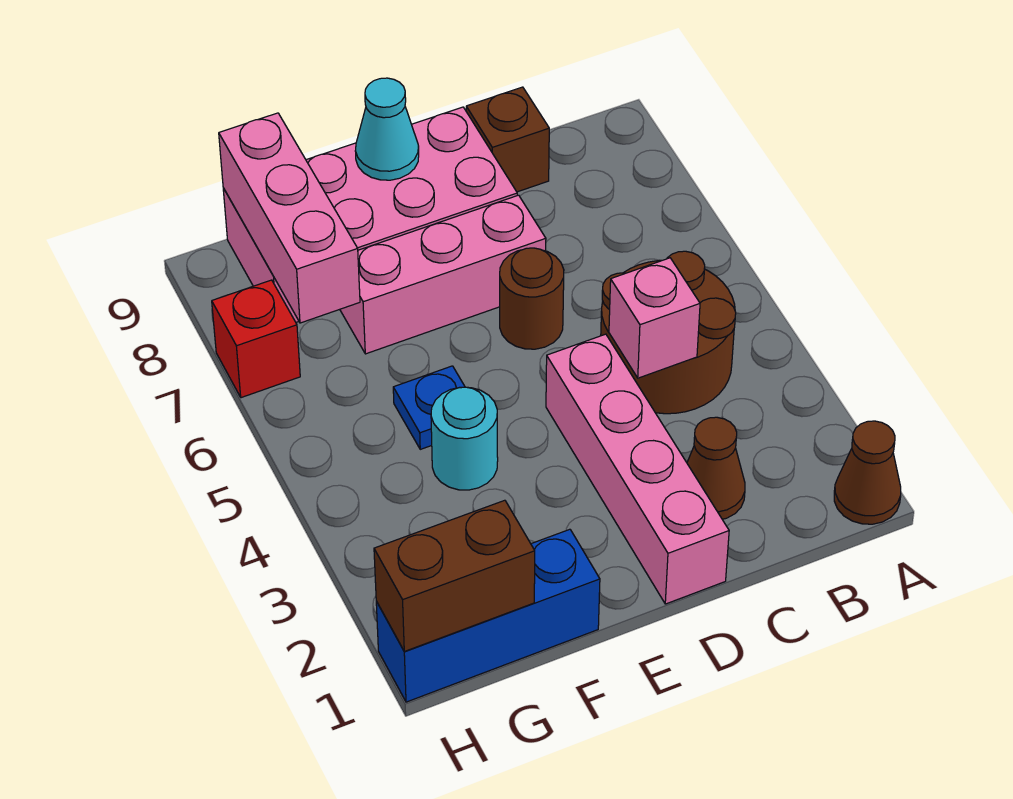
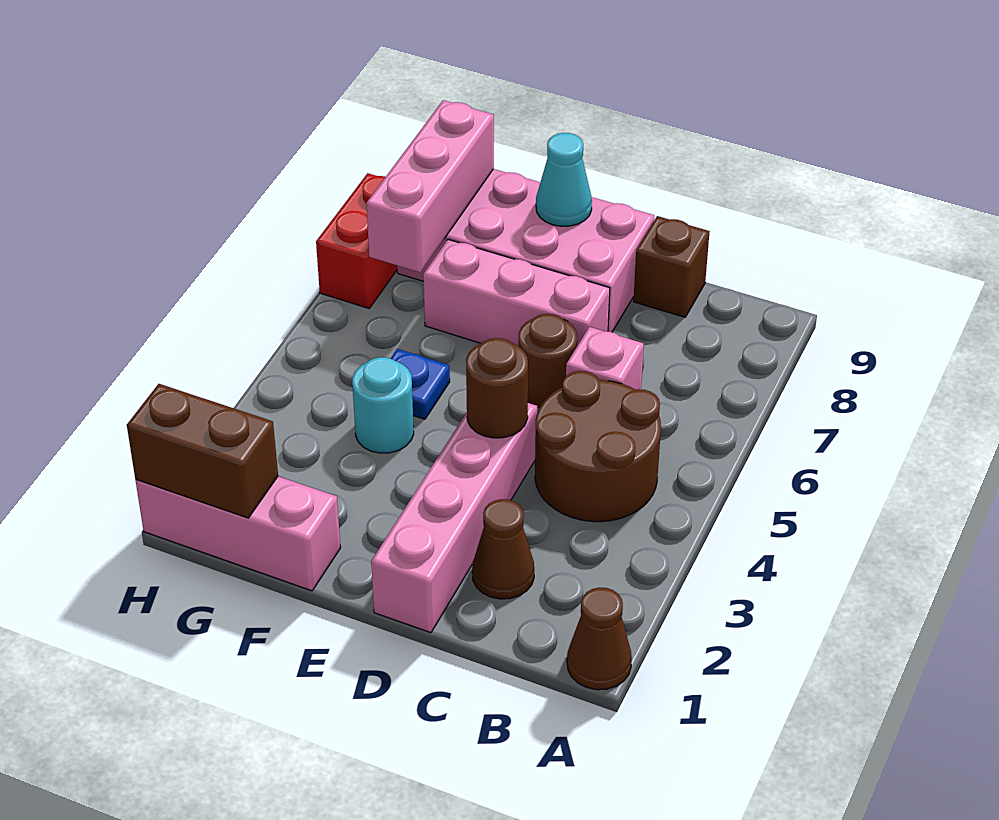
pink brick C4 level 2 -> pink brick C6 level 1
none -> brown round brick D4 level 2
blue brick F1:H1 level 1 -> pink brick F1:H1 level 1
red brick H7 level 1 -> red brick H7:H8 level 1

